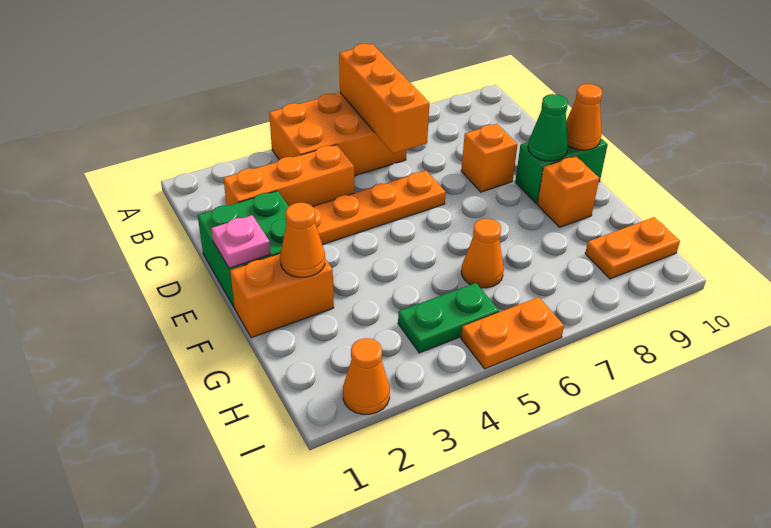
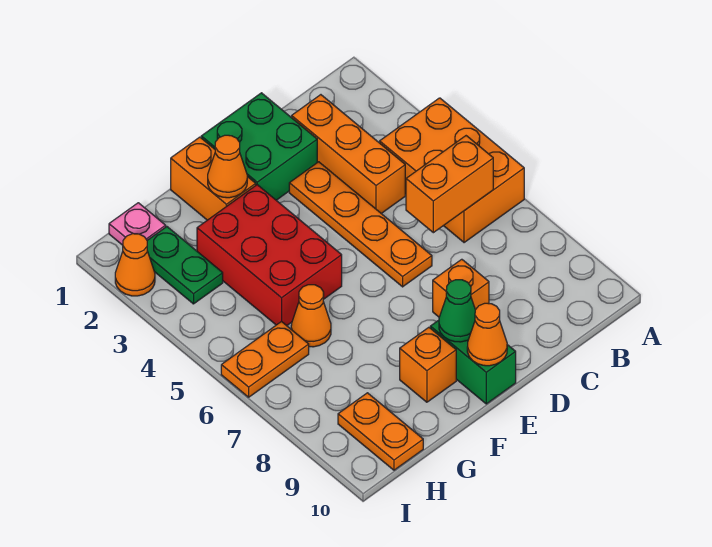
orange brick A6:C6 level 2 -> orange brick B6:C6 level 2
pink plate E1 level 2 -> pink plate H1 level 1
none -> red brick F3:G5 level 1
green plate H4:H5 level 1 -> green plate H2:H3 level 1
orange plate I5:I6 level 1 -> orange plate H6:I6 level 1

